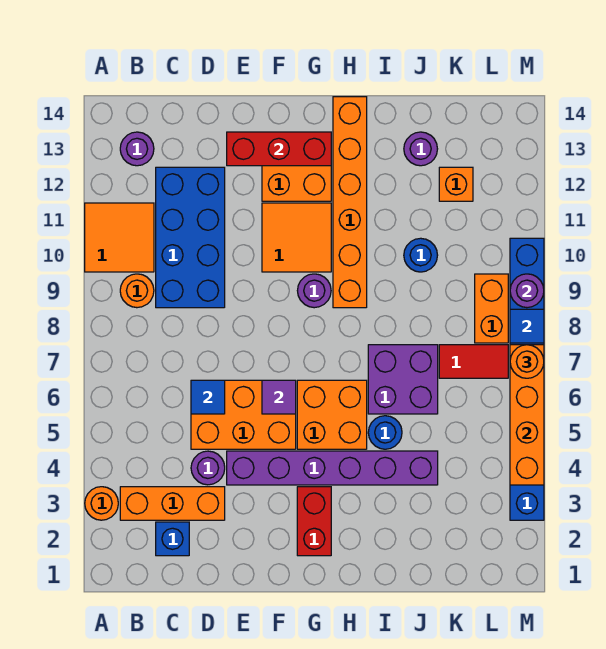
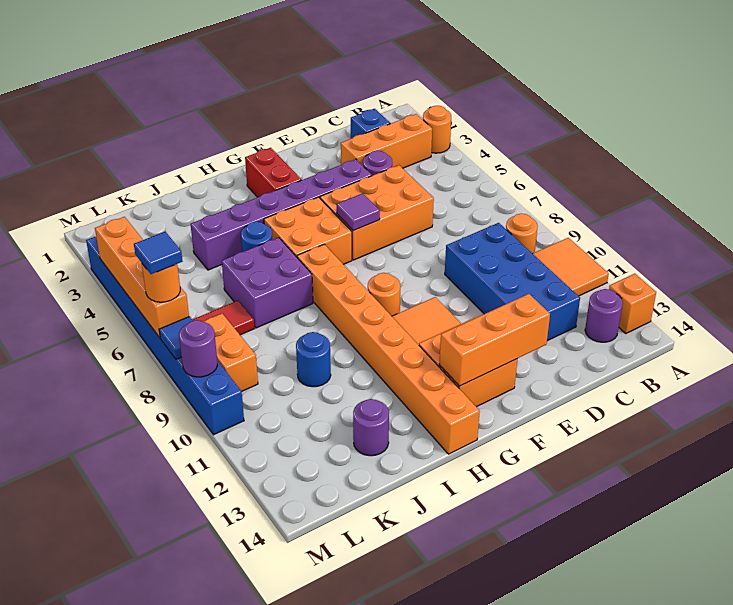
blue tile D6 level 2 -> blue tile M7 level 4
red brick E13:G13 level 2 -> orange brick E13:G13 level 2
purple round brick G9 level 1 -> orange round brick G9 level 1
orange brick H9:H14 level 1 -> orange brick H7:H14 level 1
orange brick K12 level 1 -> orange brick A13 level 1

